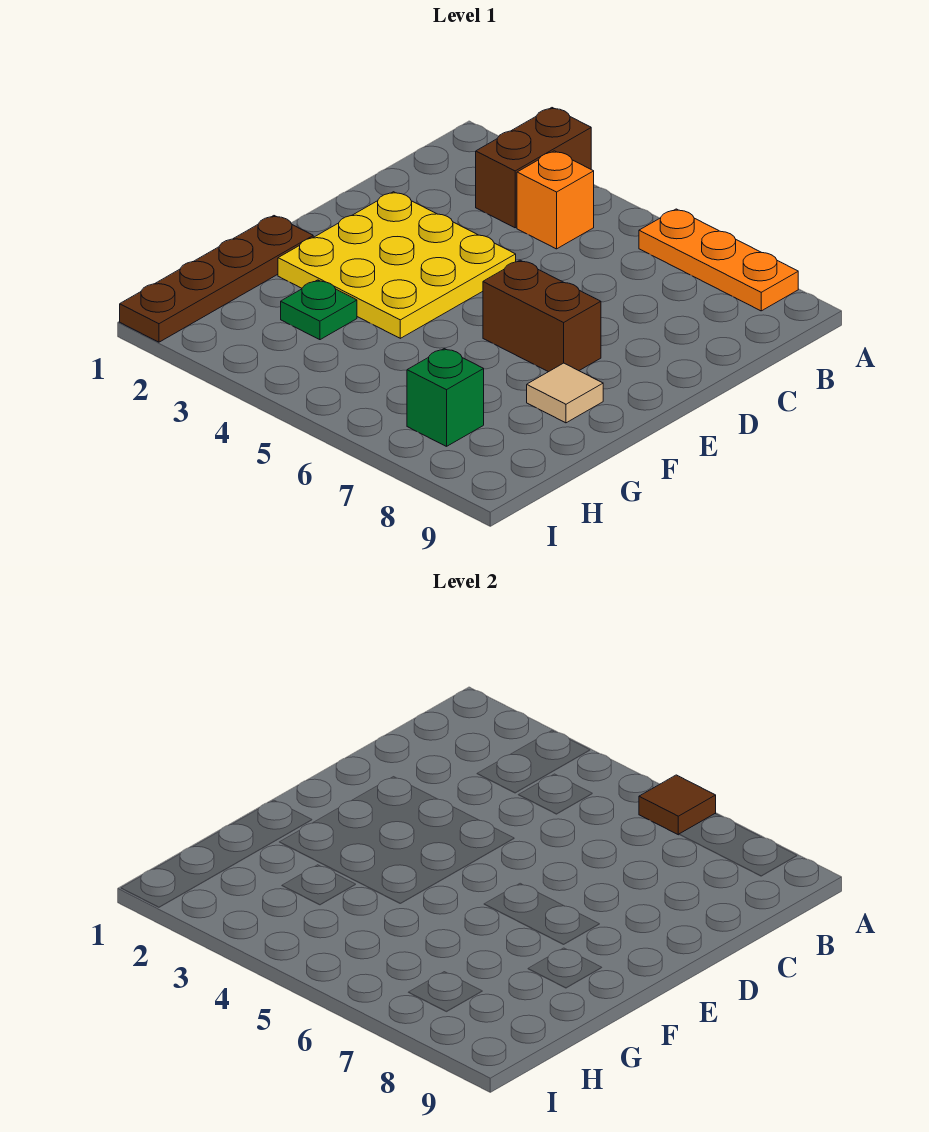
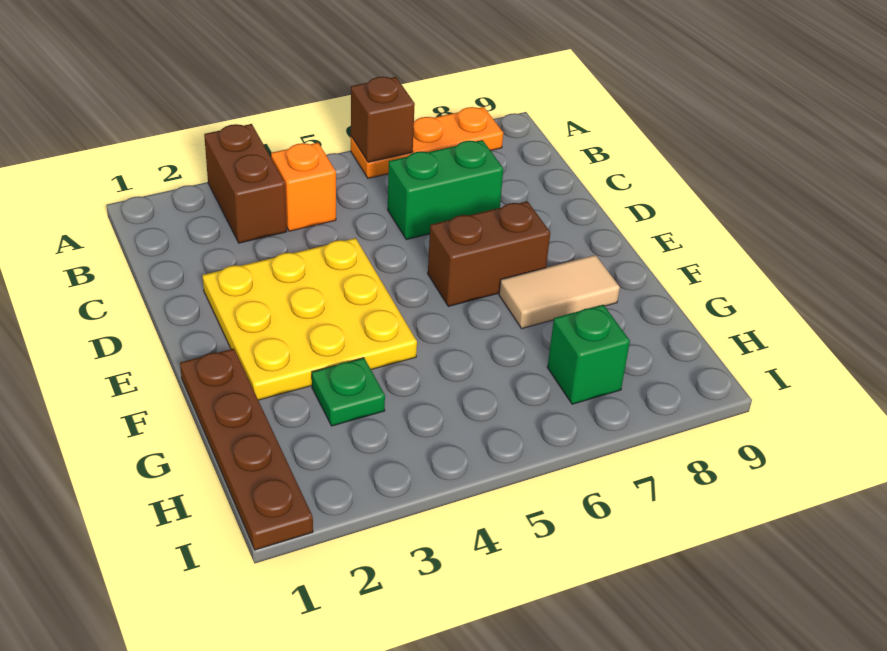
brown tile A6 level 2 -> brown brick A6 level 2
none -> green brick C6:C7 level 1
tan tile F8 level 1 -> tan tile F7:F8 level 1

